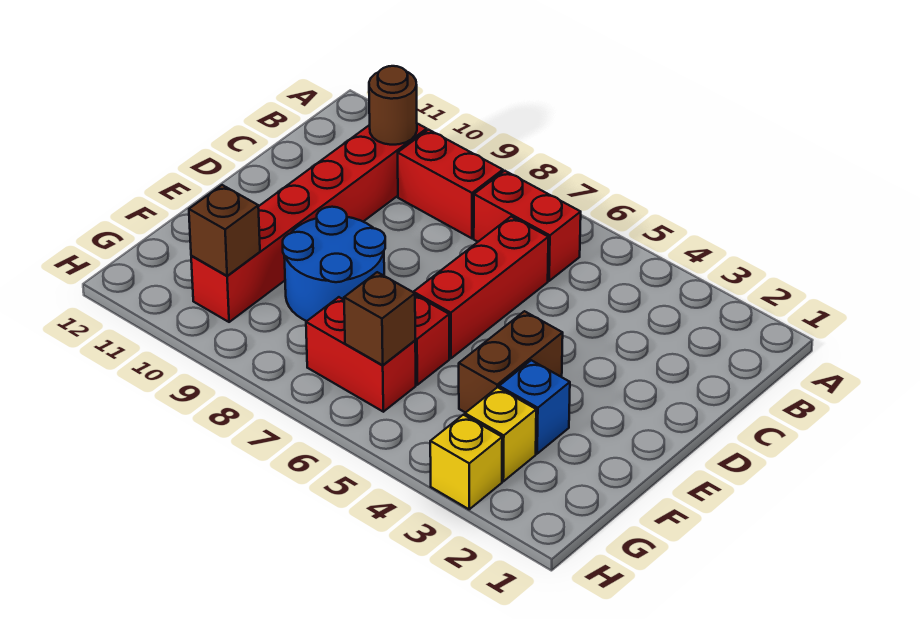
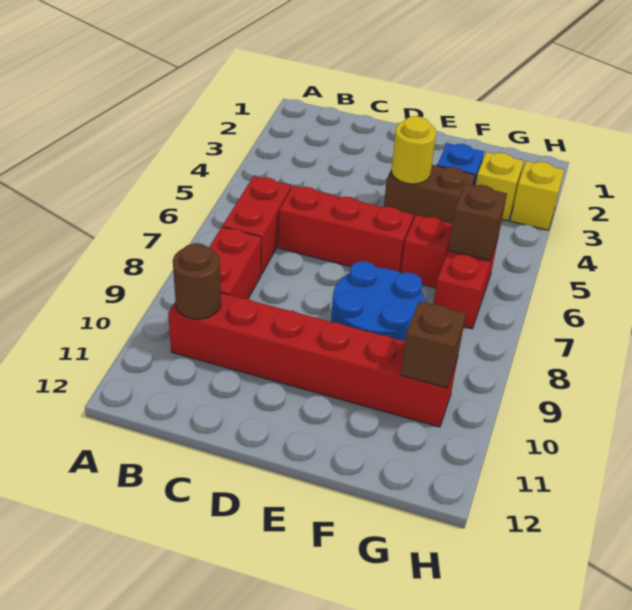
none -> yellow round brick E4 level 2

